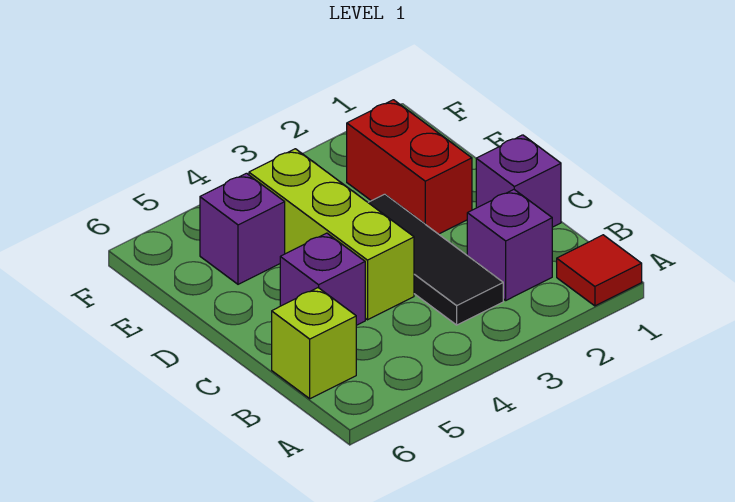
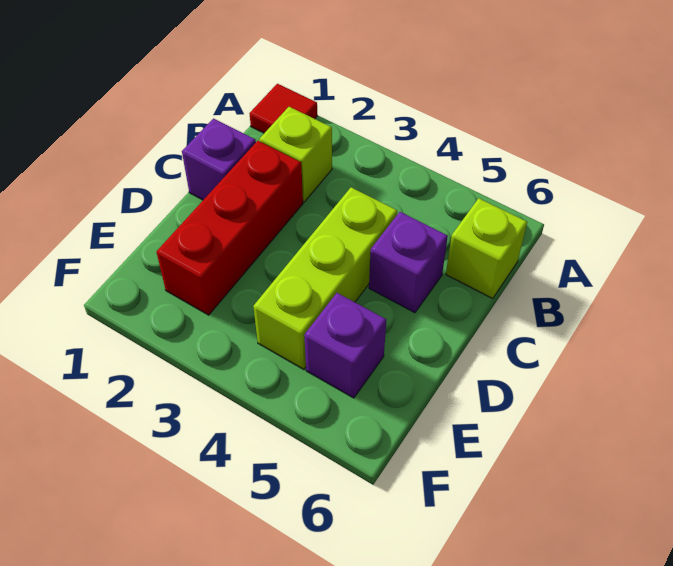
purple brick B2 level 1 -> lime brick B2 level 1
black tile B3:D3 level 1 -> none
red brick D2:E2 level 1 -> red brick C2:E2 level 1

